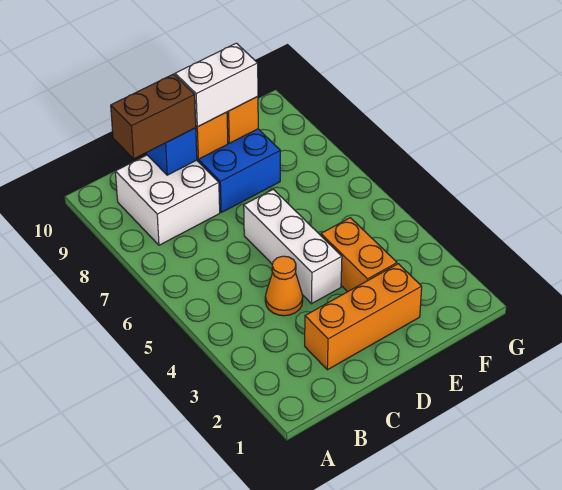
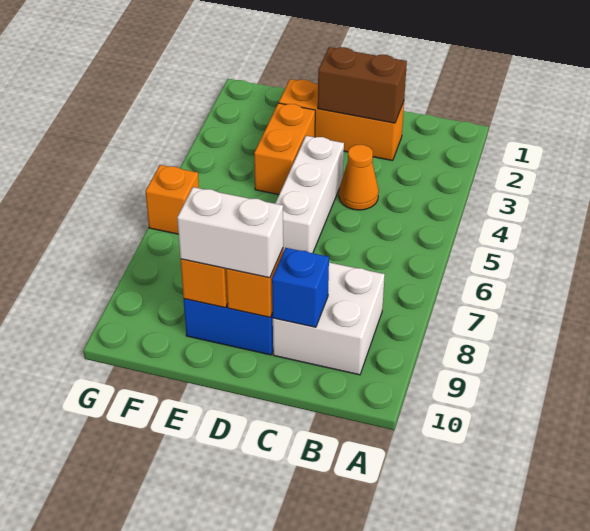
brown brick B9:C9 level 3 -> brown brick C2:D2 level 2
none -> orange brick G6 level 1

